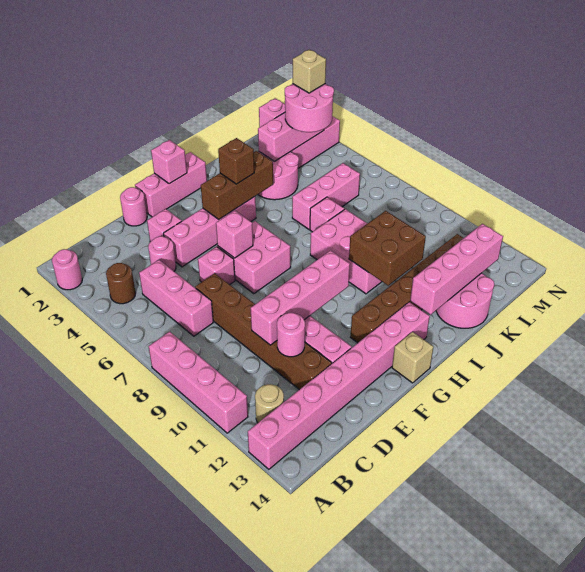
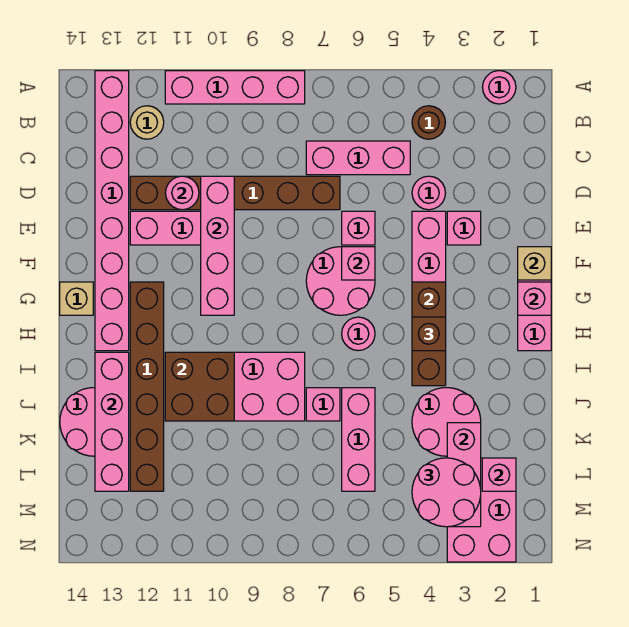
pink round brick E1 level 1 -> pink round brick H6 level 1
pink brick F6:G7 level 1 -> pink round brick F6:G7 level 1
tan brick M3 level 4 -> tan brick F1 level 2

